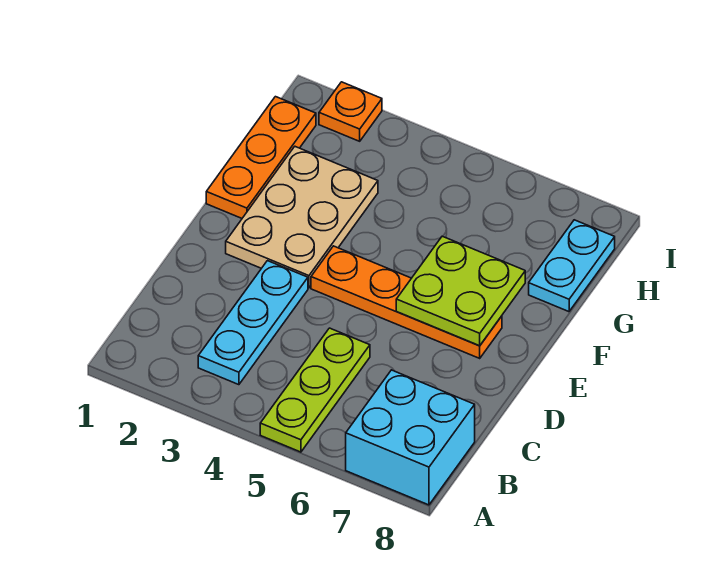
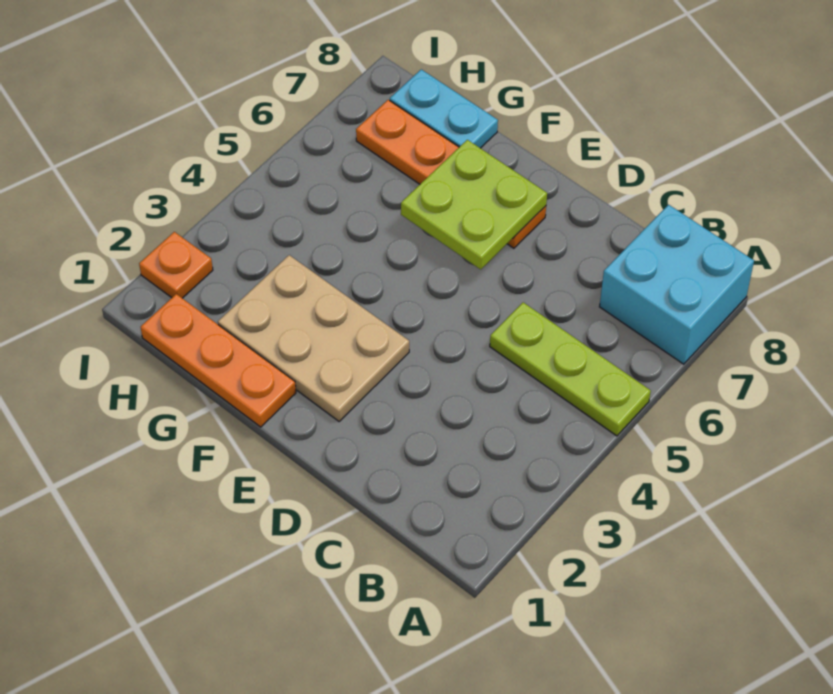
cyan plate B3:D3 level 1 -> none
orange plate E4:E7 level 1 -> orange plate E7:H7 level 1

